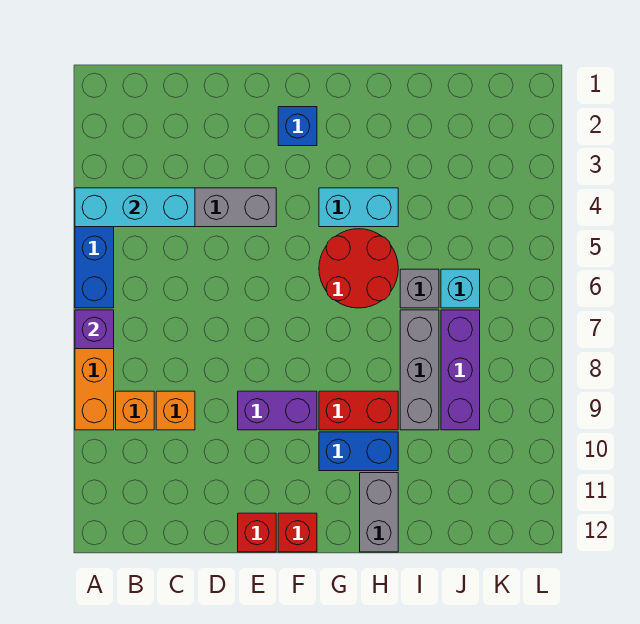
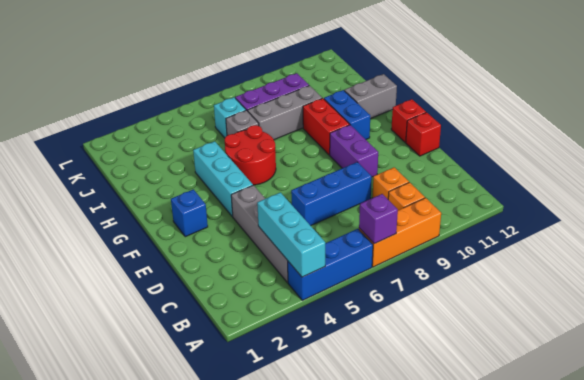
none -> blue brick D6:D8 level 1
cyan brick G4:H4 level 1 -> cyan brick F4:H4 level 1

